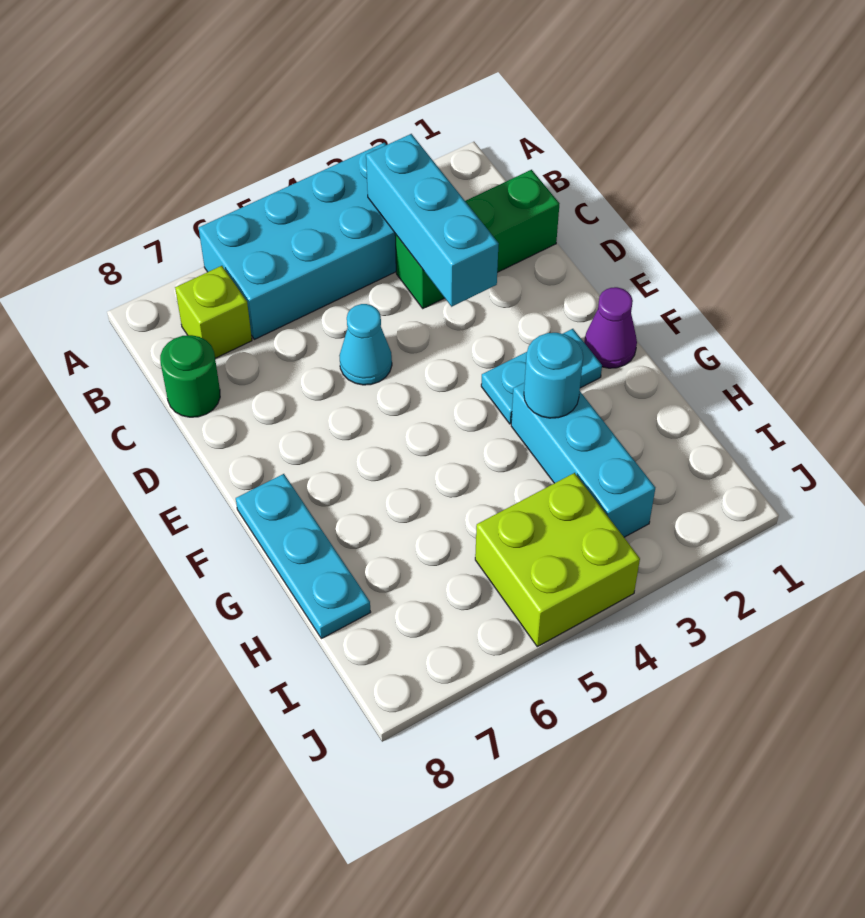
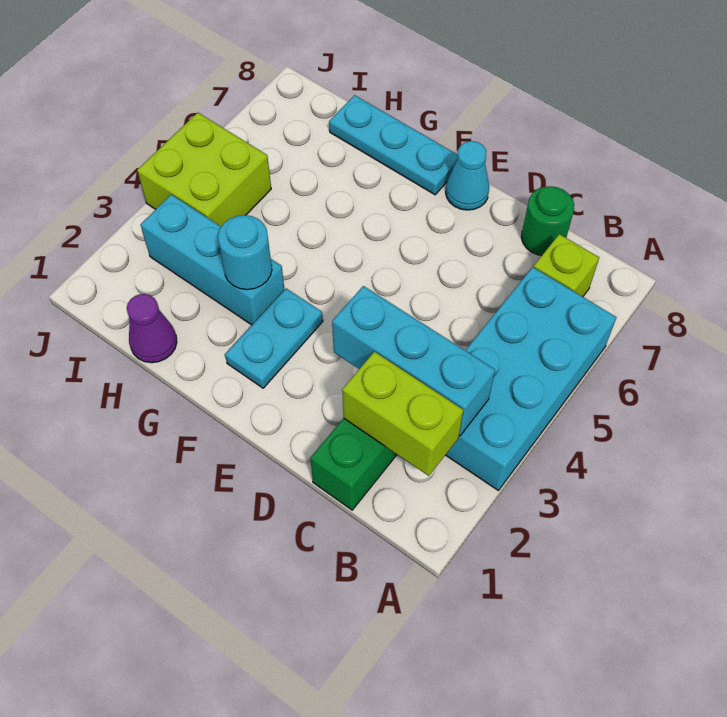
none -> lime brick B2:C2 level 2
cyan cone D5 level 1 -> cyan cone E8 level 1
purple cone F1 level 1 -> purple cone H1 level 1

